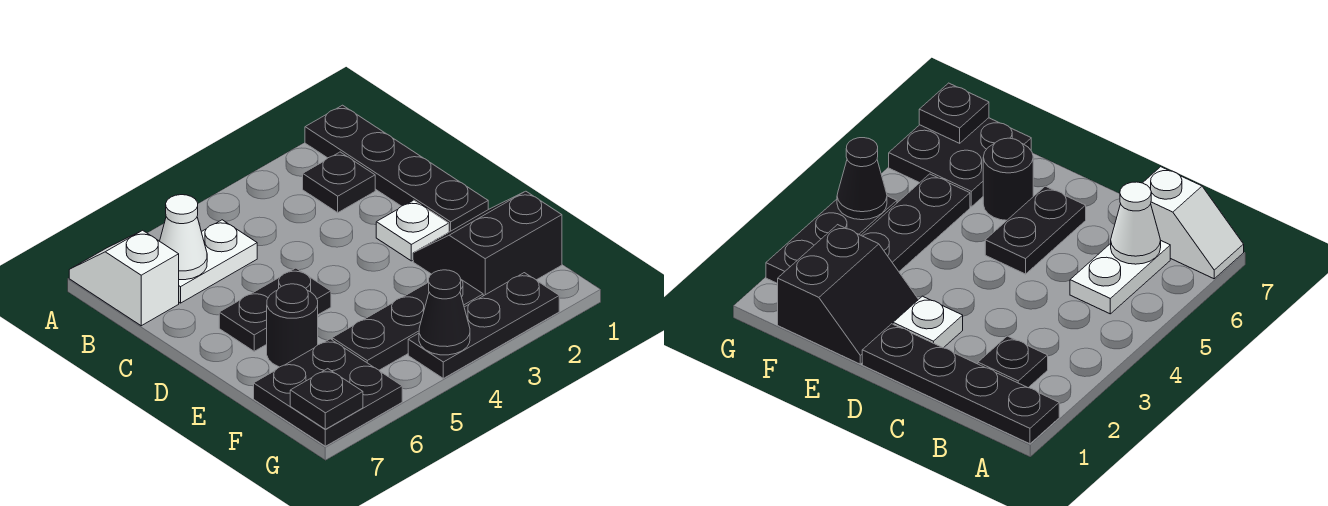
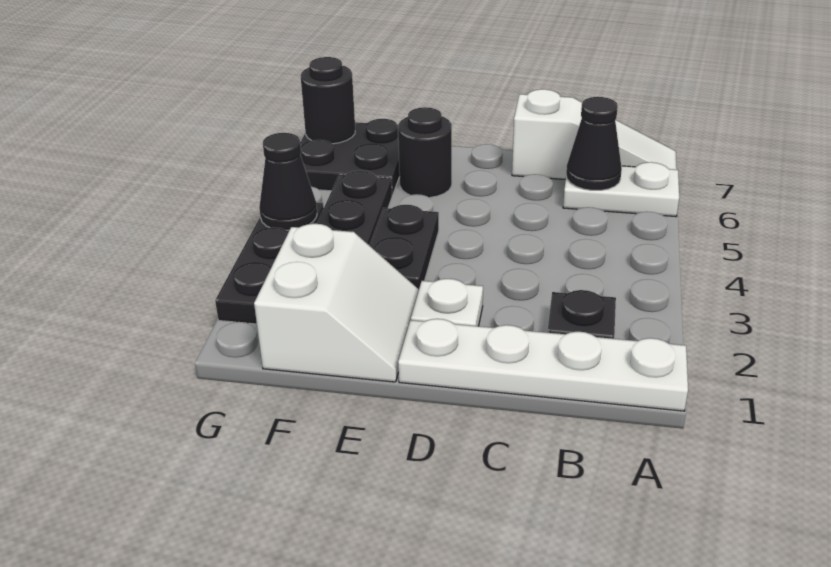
black plate A1:D1 level 1 -> white plate A1:D1 level 1
white slope A7:B7 level 1 top B -> white slope A7:C7 level 1 top C
white plate B5:B6 level 1 -> white plate A6:B6 level 1
white cone B6 level 2 -> black cone B6 level 2
black plate D5:D6 level 1 -> black plate E3:E4 level 1
black slope E1:F2 level 1 top F -> white slope E1:F2 level 1 top F
black plate G7 level 2 -> black round brick G7 level 2

